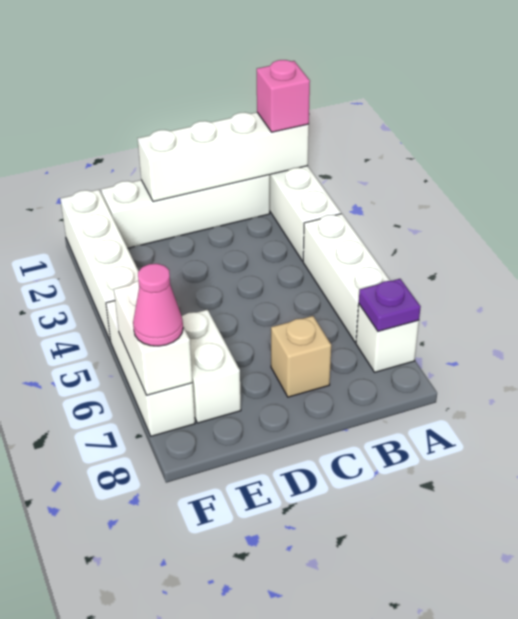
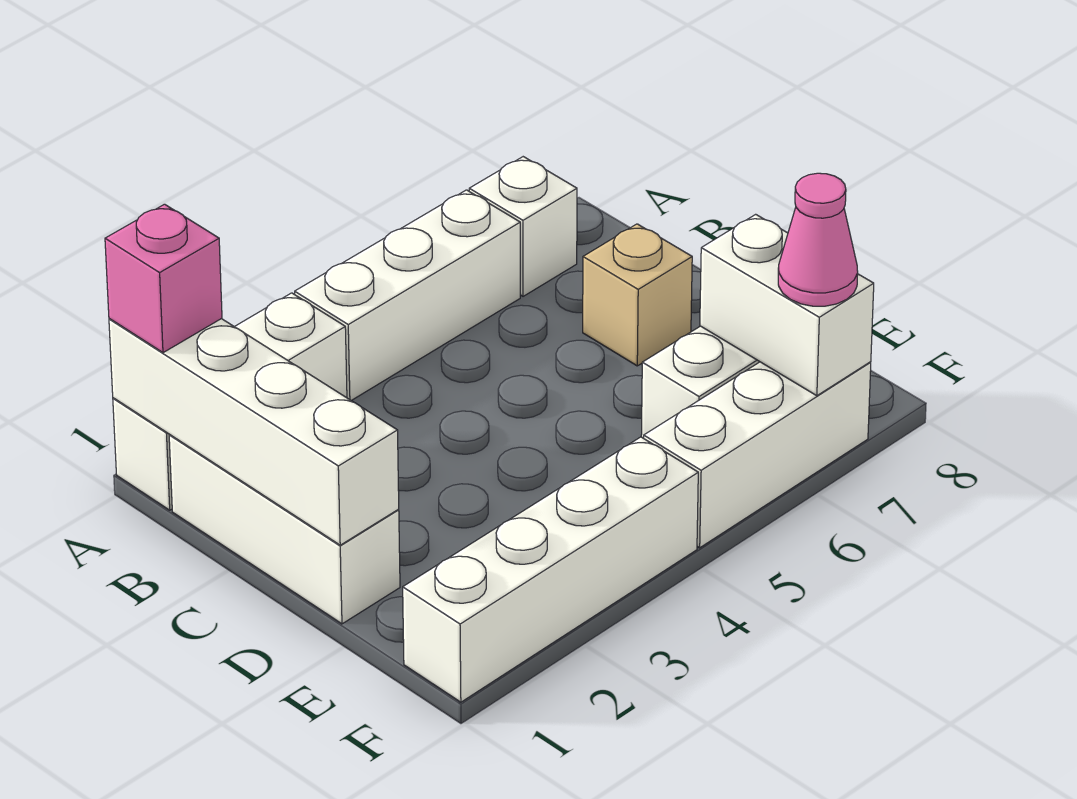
purple plate A7 level 2 -> none
white brick B1:E1 level 1 -> white brick B1:D1 level 1
white brick F6:F7 level 2 -> white brick E7:F7 level 2

